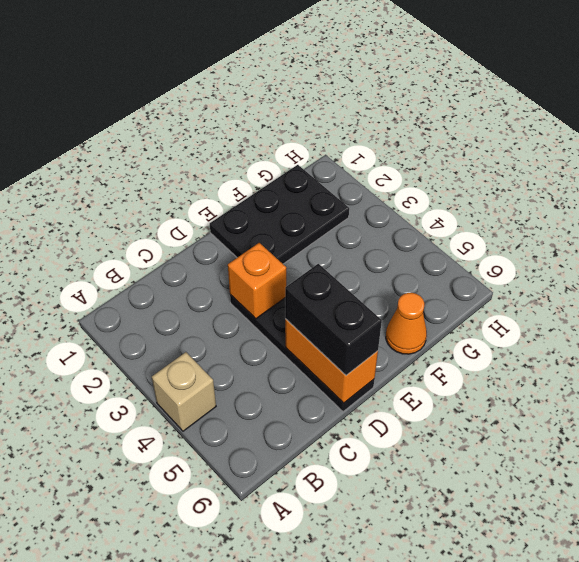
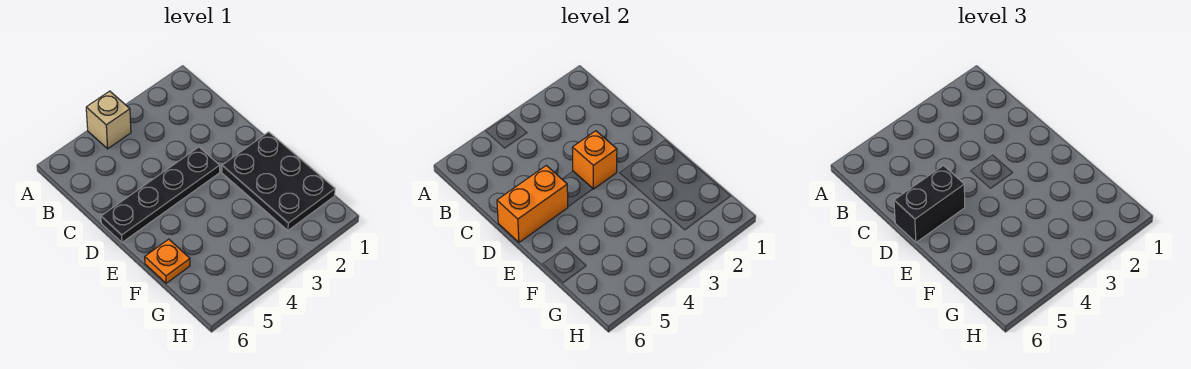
orange cone F6 level 1 -> orange plate F6 level 1

